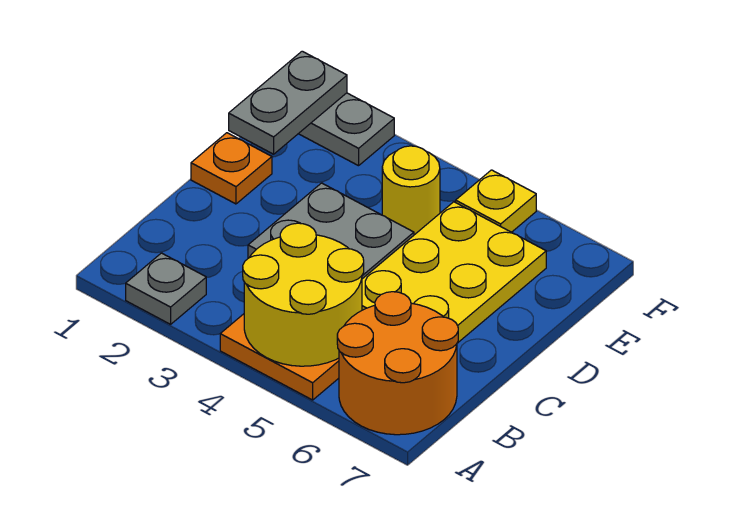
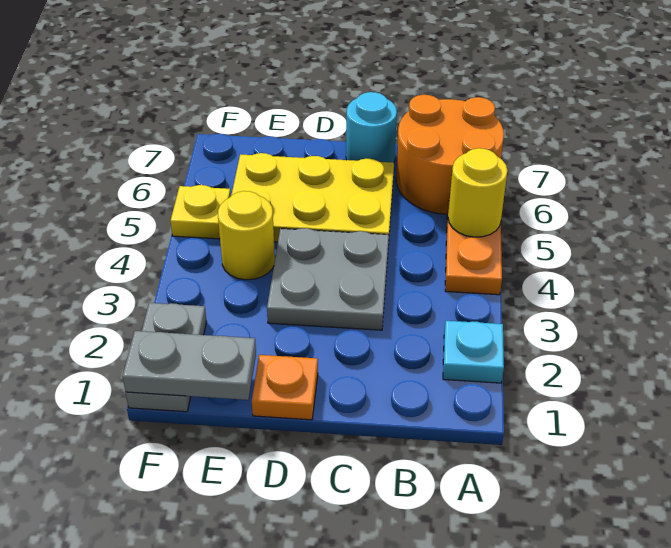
grey plate A2 level 1 -> cyan plate A2 level 1
yellow round brick A4:B5 level 2 -> yellow round brick A5 level 2
none -> cyan round brick C7 level 1

